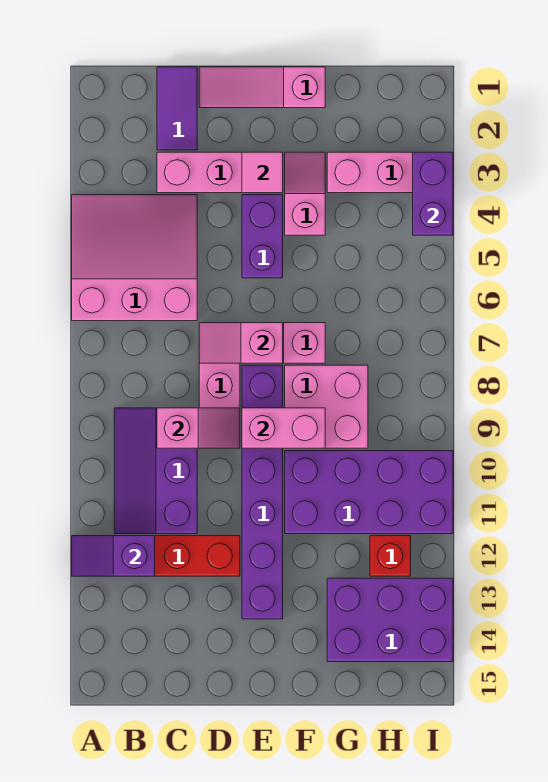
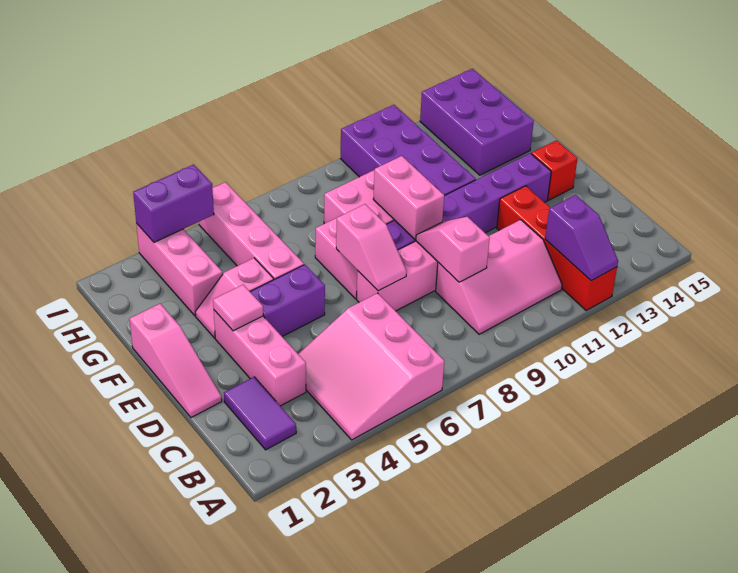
purple slope B9:C11 level 1 top C -> pink slope B9:C11 level 1 top C
purple tile C1:C2 level 1 -> purple tile B2:C2 level 1
none -> pink brick F5:I5 level 1
red brick H12 level 1 -> red brick E14 level 1

